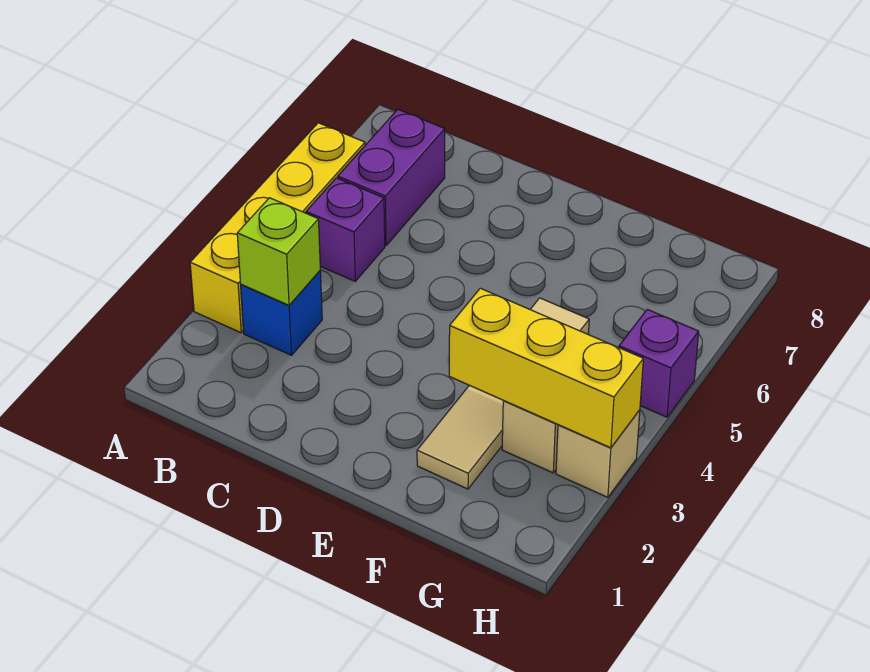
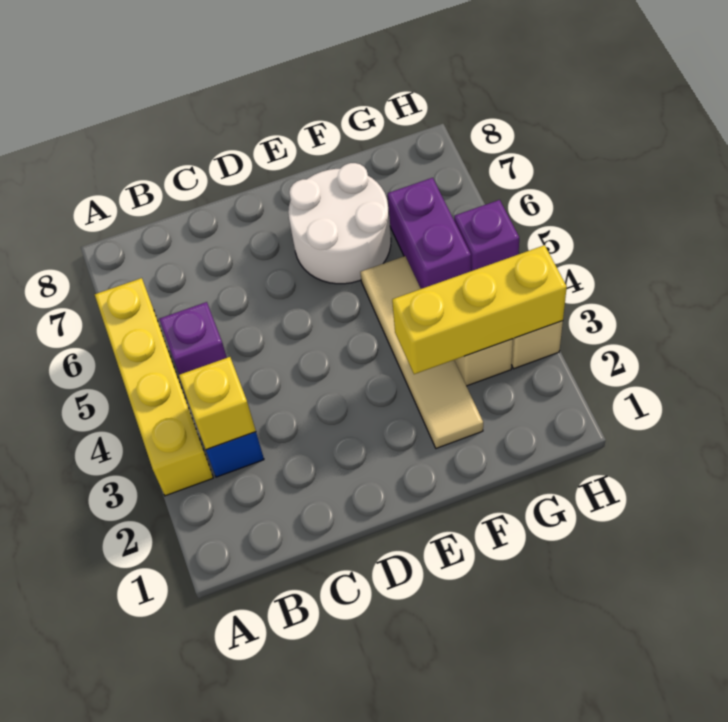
lime brick B3 level 2 -> yellow brick B3 level 2
purple brick B6:B7 level 1 -> purple brick G5:G6 level 1
none -> white round brick E6:F7 level 1

